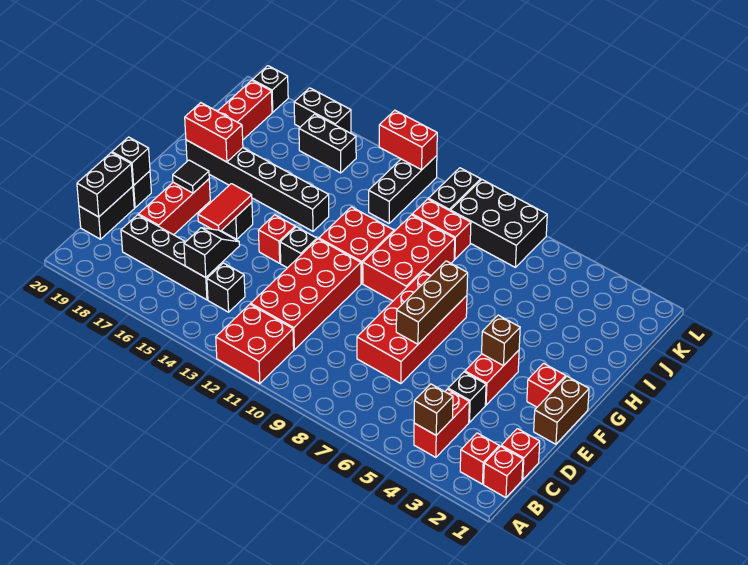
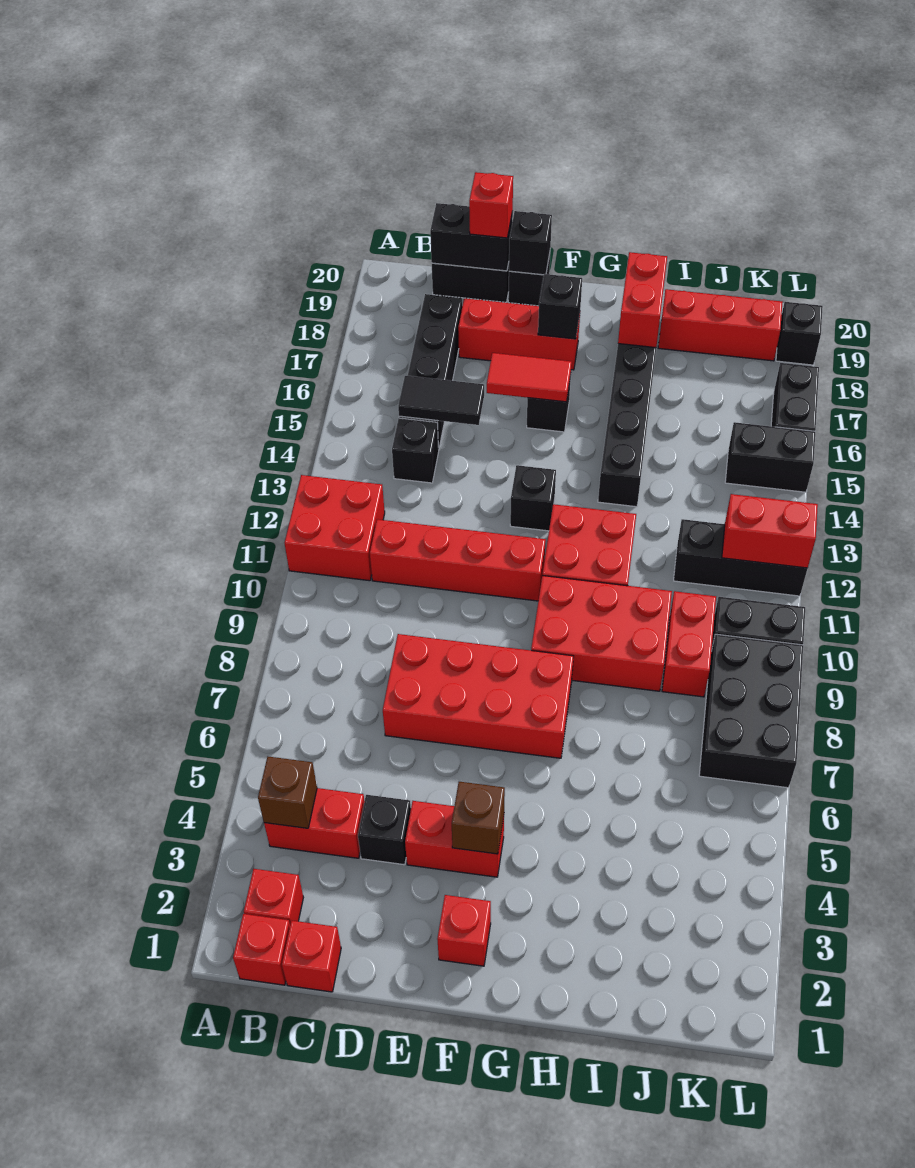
red brick C11:F12 level 1 -> red brick C11:F11 level 1
black slope C15:D15 level 2 top C -> black tile C15:D15 level 2
brown brick E1:F1 level 1 -> none
brown brick E7:G7 level 2 -> none
red brick F14 level 1 -> red brick D20 level 3
black tile F18 level 2 -> black brick F18 level 2
black brick K15:K16 level 1 -> black brick K15:L15 level 1
red brick L12:L13 level 2 -> red brick K12:L12 level 2

